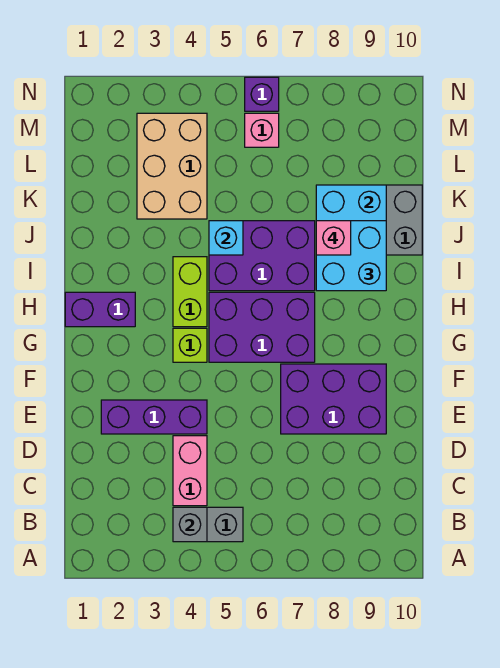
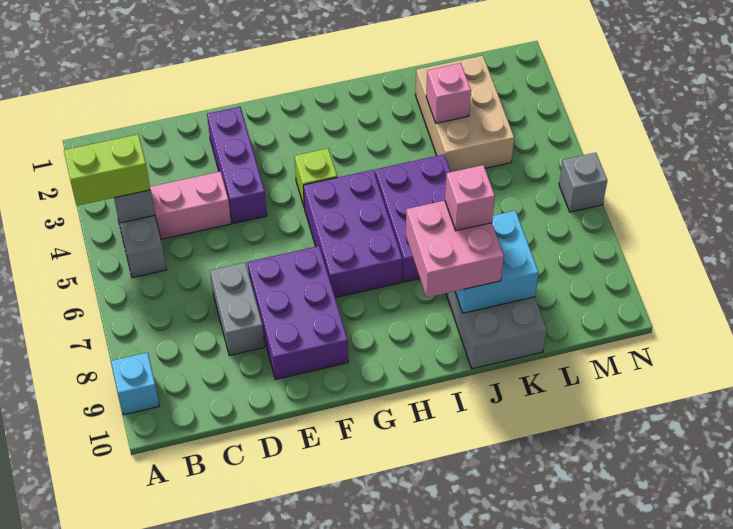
none -> grey brick D7:D8 level 1
purple brick H1:H2 level 1 -> none
lime brick H4:I4 level 1 -> lime brick A4:B4 level 3
cyan brick I8:J9 level 3 -> pink brick I8:J9 level 3
cyan brick J5 level 2 -> cyan brick A9 level 1
tan brick K3:M4 level 1 -> tan brick K2:L4 level 1
pink brick M6 level 1 -> pink brick K3 level 2
purple brick N6 level 1 -> grey brick N6 level 1

